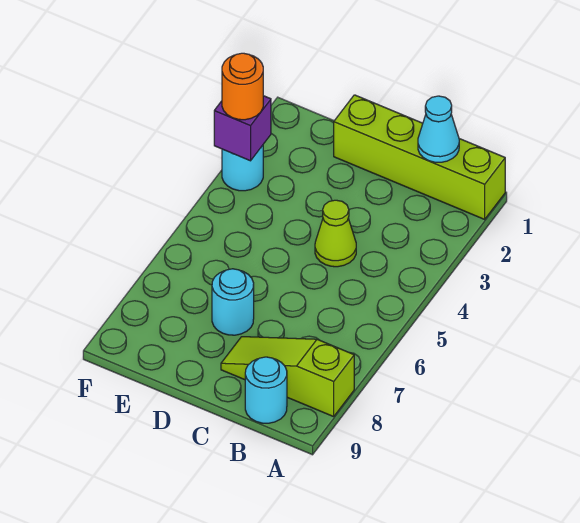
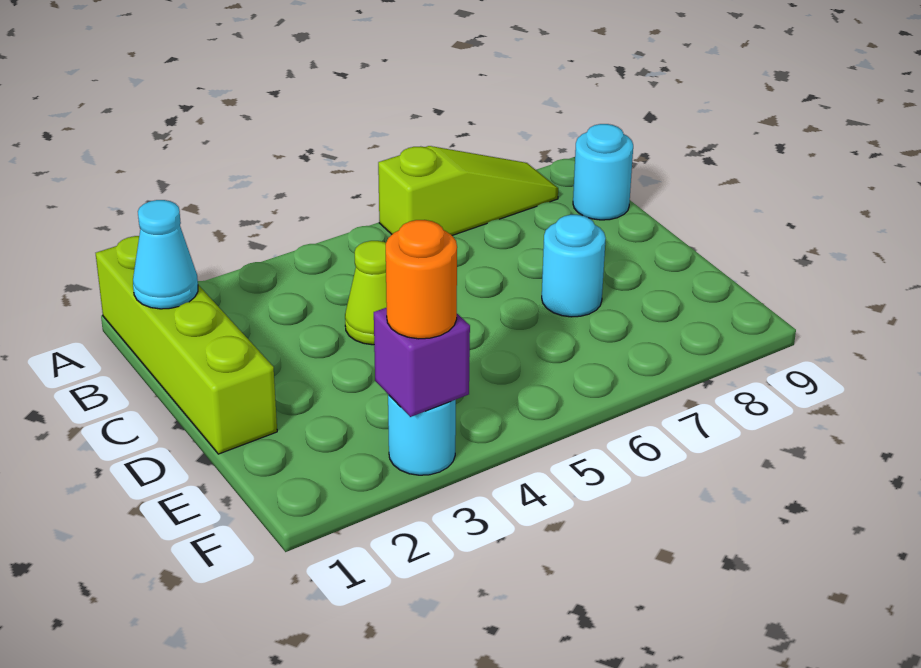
lime slope A8:C8 level 1 top A -> lime slope A6:A8 level 1 top 6

